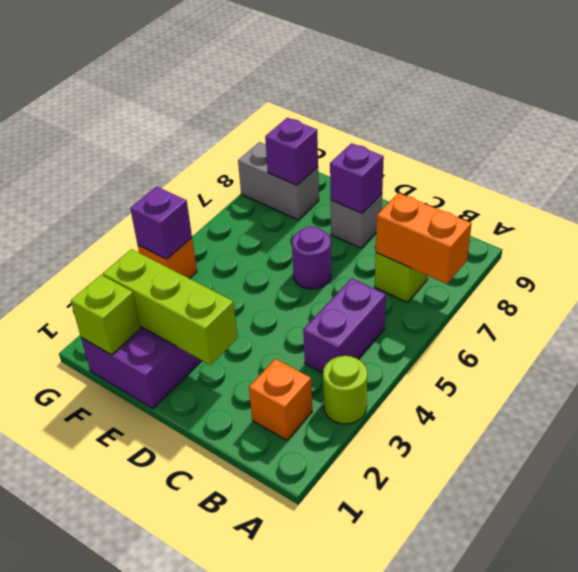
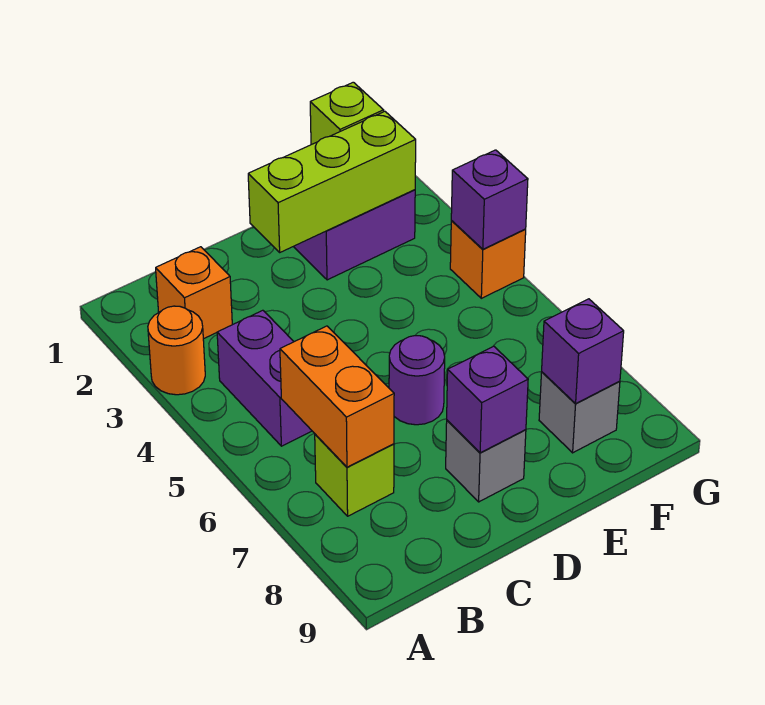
lime round brick A3 level 1 -> orange round brick A3 level 1
orange brick A7:B7 level 2 -> orange brick B6:B7 level 2
grey brick F8:G8 level 1 -> grey brick F8 level 1

